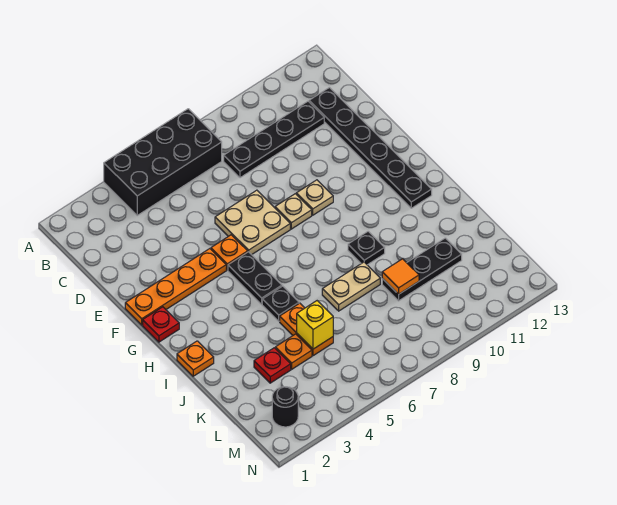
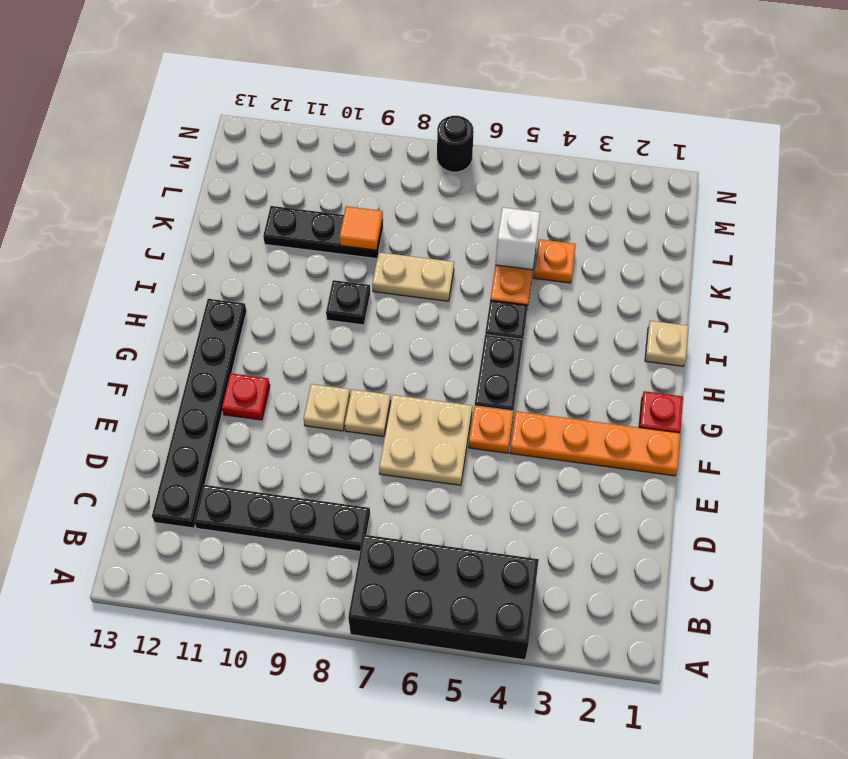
orange plate I1 level 1 -> tan plate I1 level 1
red plate K3 level 1 -> red plate F11 level 1
yellow brick K5 level 2 -> white brick K5 level 2
black round brick M2 level 1 -> black round brick N7 level 1

